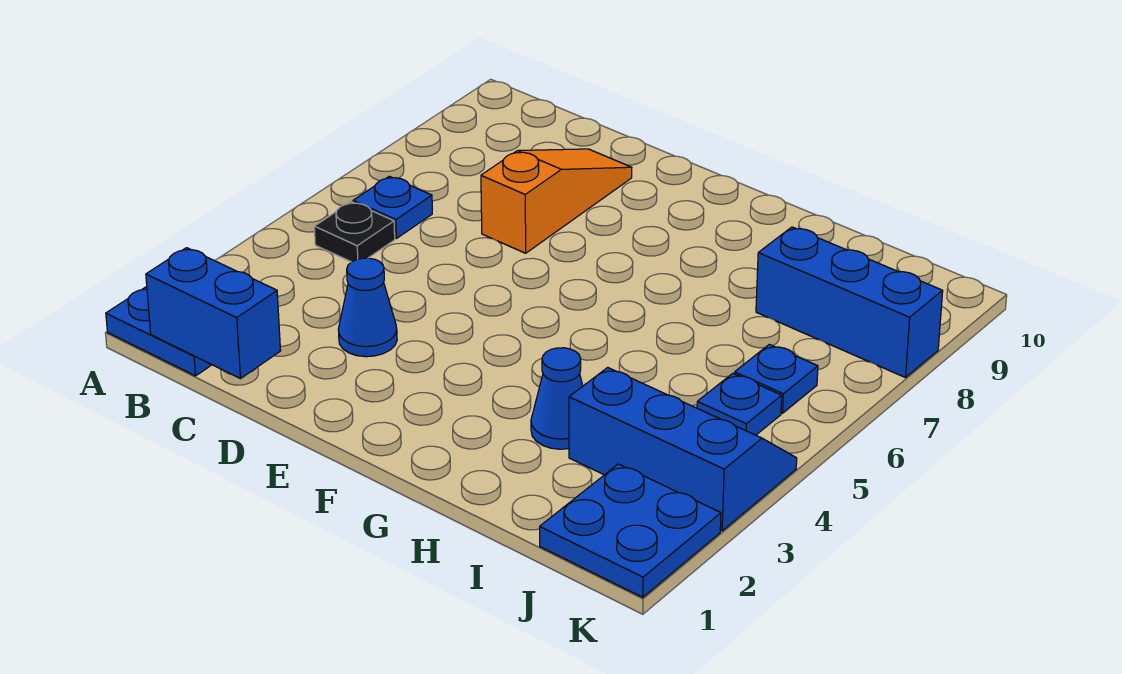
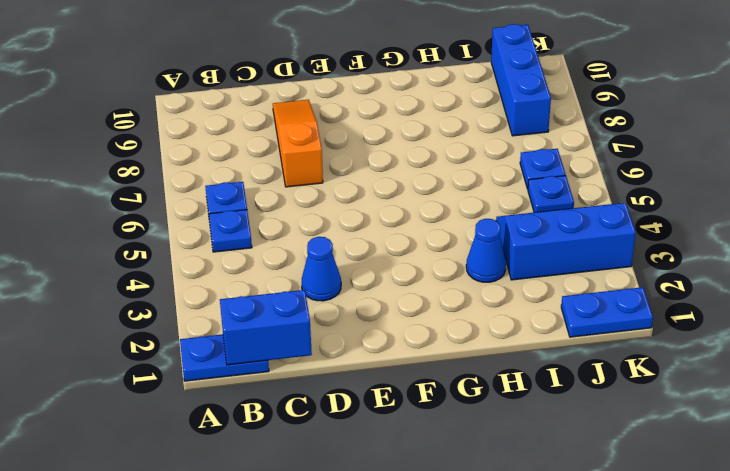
black plate B5 level 1 -> blue plate B5 level 1
blue brick I8:K8 level 1 -> blue brick J8:J10 level 1
blue plate J1:K2 level 1 -> blue plate J1:K1 level 1

